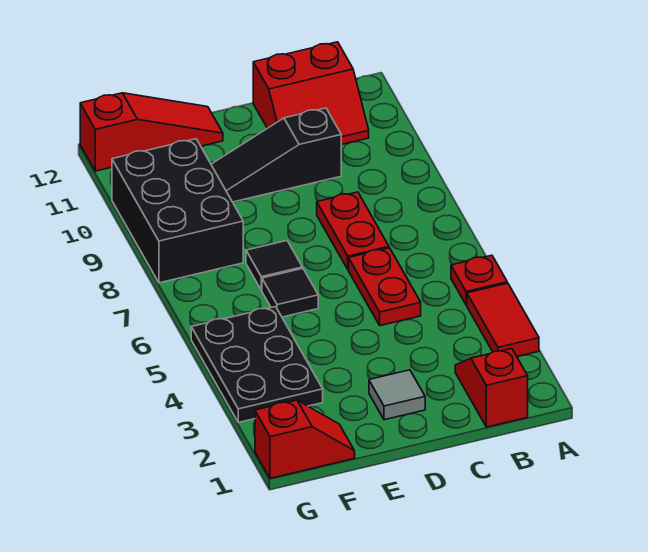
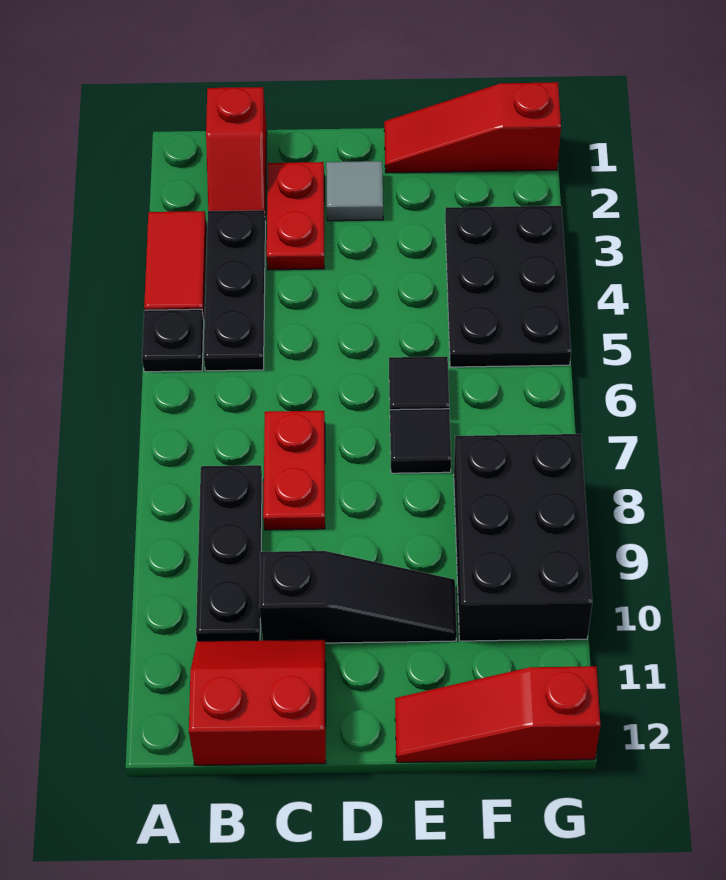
red plate A5 level 1 -> black plate A5 level 1
none -> black plate B3:B5 level 1
none -> black plate B8:B10 level 1
red plate C5:C6 level 1 -> red plate C2:C3 level 1
red slope F1:G1 level 1 top G -> red slope E1:G1 level 1 top G

